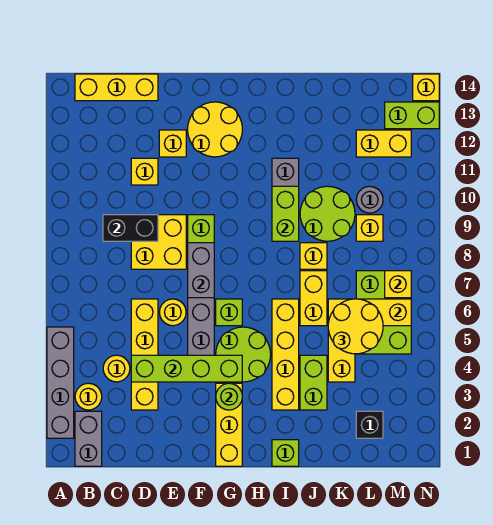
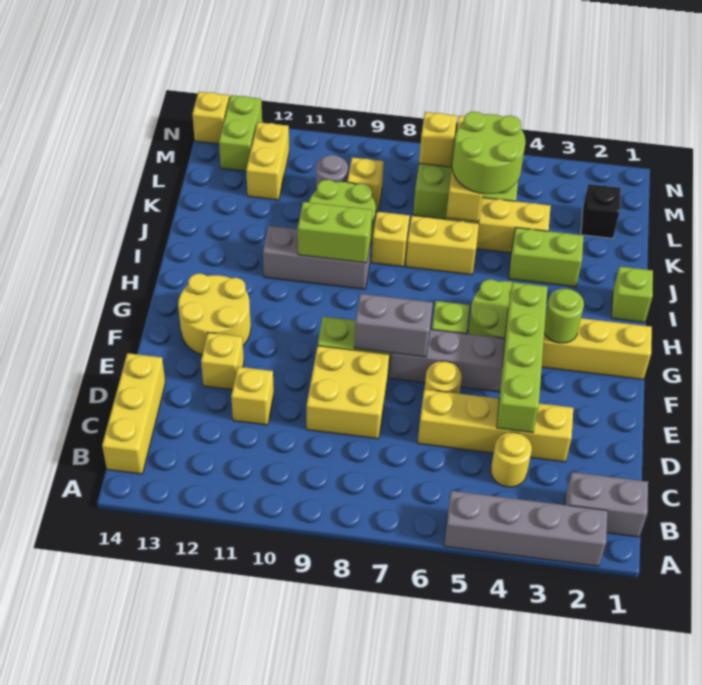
yellow round brick B3 level 1 -> none
black brick C9:D9 level 2 -> none
yellow brick I3:I6 level 1 -> none
yellow round brick K5:L6 level 3 -> lime round brick K5:L6 level 3

